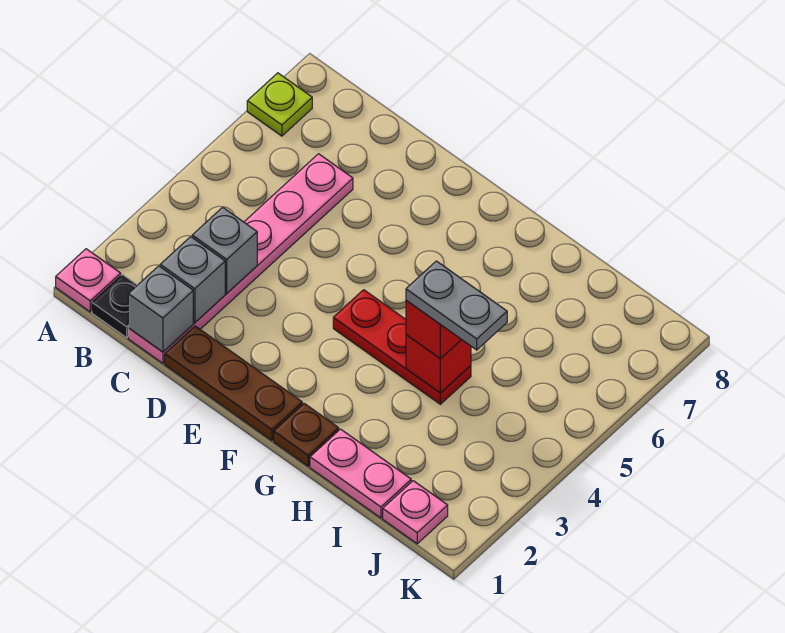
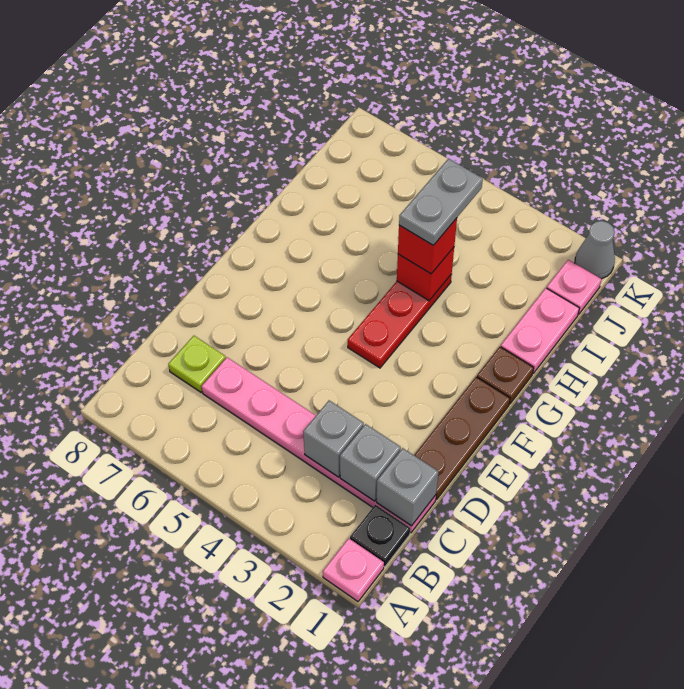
lime plate A7 level 1 -> lime plate C7 level 1
none -> grey cone K1 level 1

